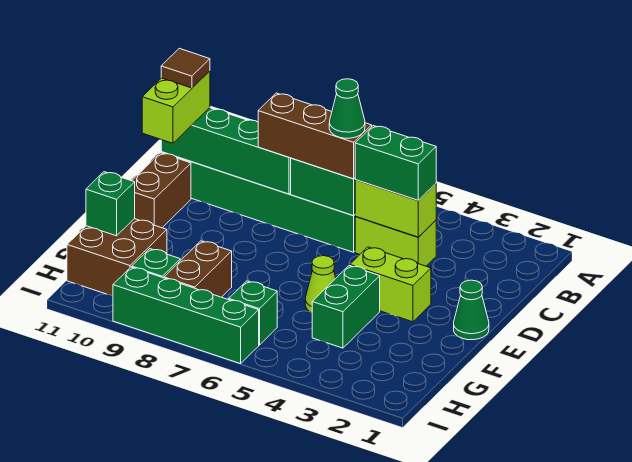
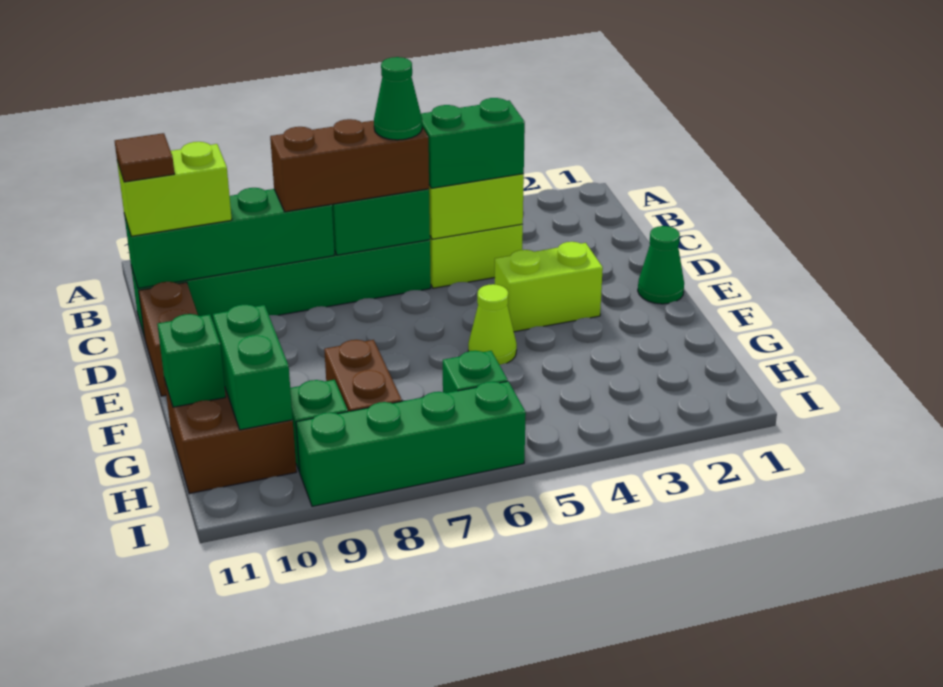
lime brick C11:D11 level 3 -> lime brick C10:C11 level 3
green brick F4:G4 level 1 -> green brick G10:H10 level 2

